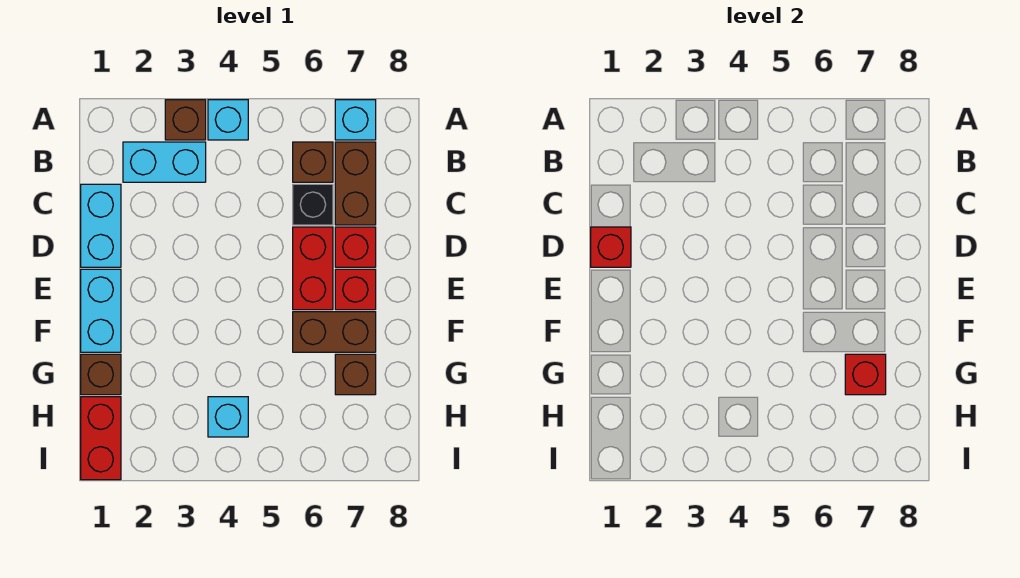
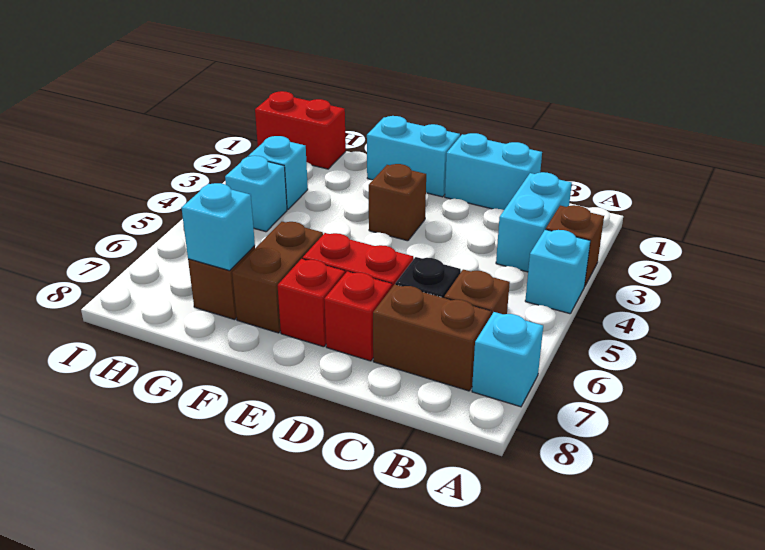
red brick D1 level 2 -> none
brown brick G1 level 1 -> brown brick E3 level 1
red brick G7 level 2 -> cyan brick G7 level 2
none -> cyan brick H3 level 1

